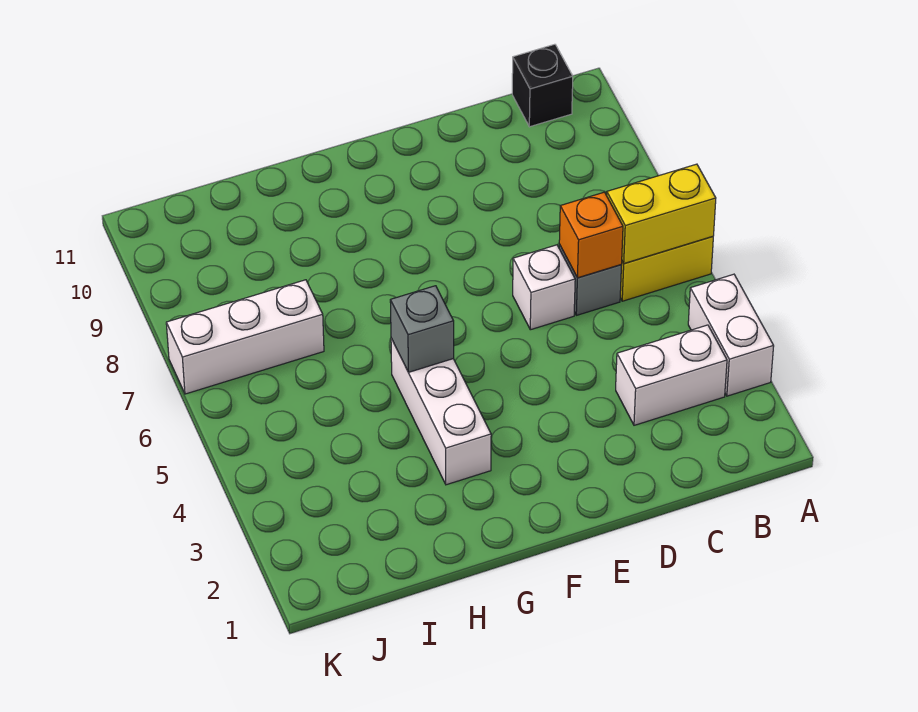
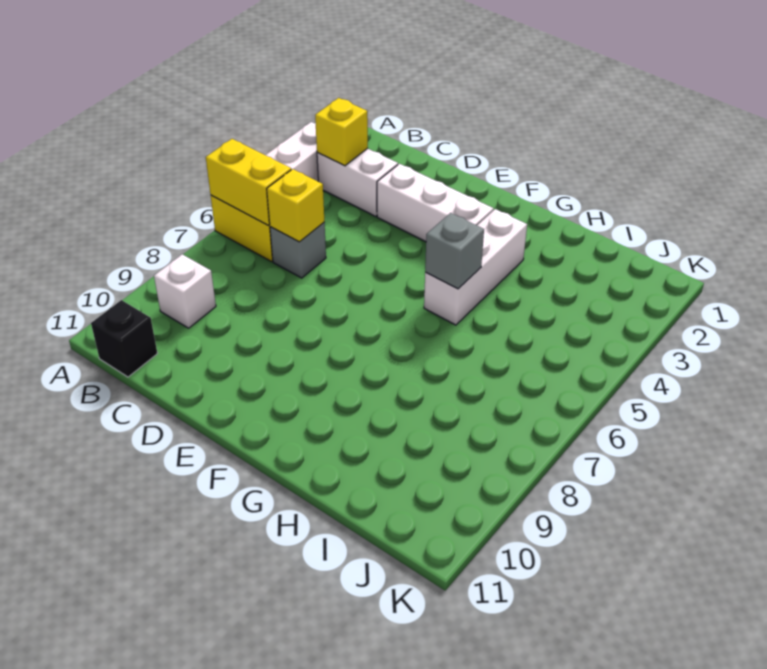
none -> yellow brick B3 level 2
orange brick C6 level 2 -> yellow brick C6 level 2
white brick D6 level 1 -> white brick B9 level 1
white brick I7:K7 level 1 -> white brick D3:F3 level 1

